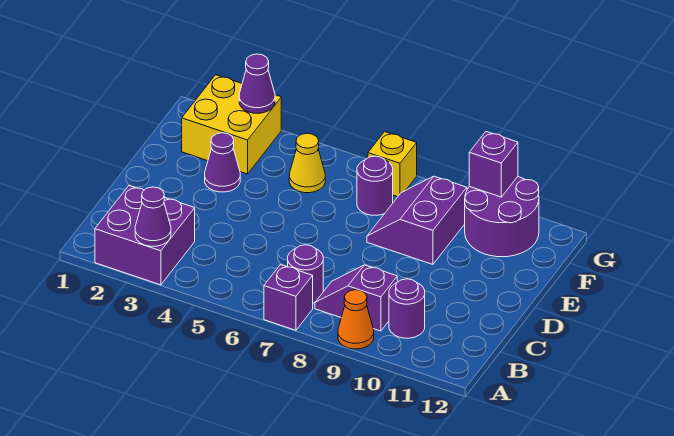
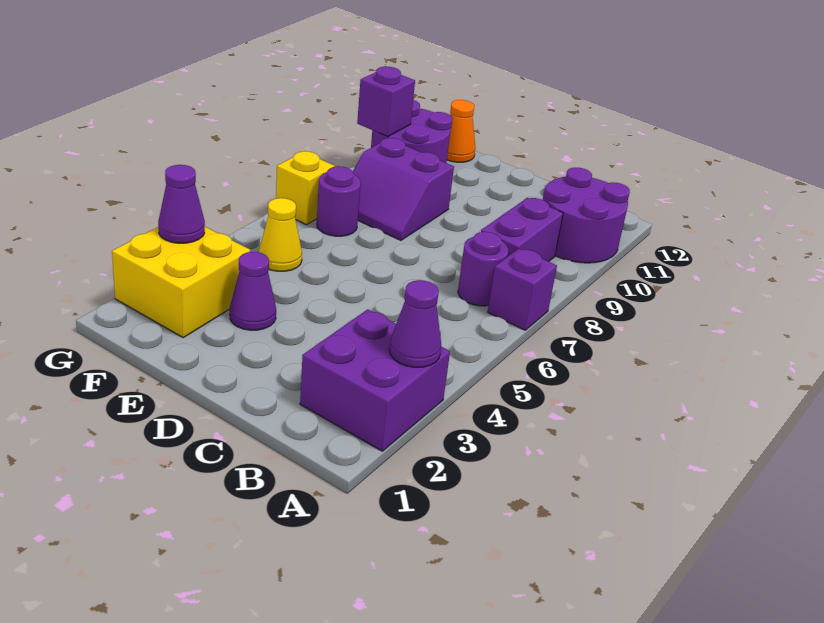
orange cone A9 level 1 -> orange cone F12 level 1
purple slope B8:B9 level 1 top 9 -> purple brick B8:B9 level 1
purple round brick B10 level 1 -> purple round brick A10:B11 level 1

